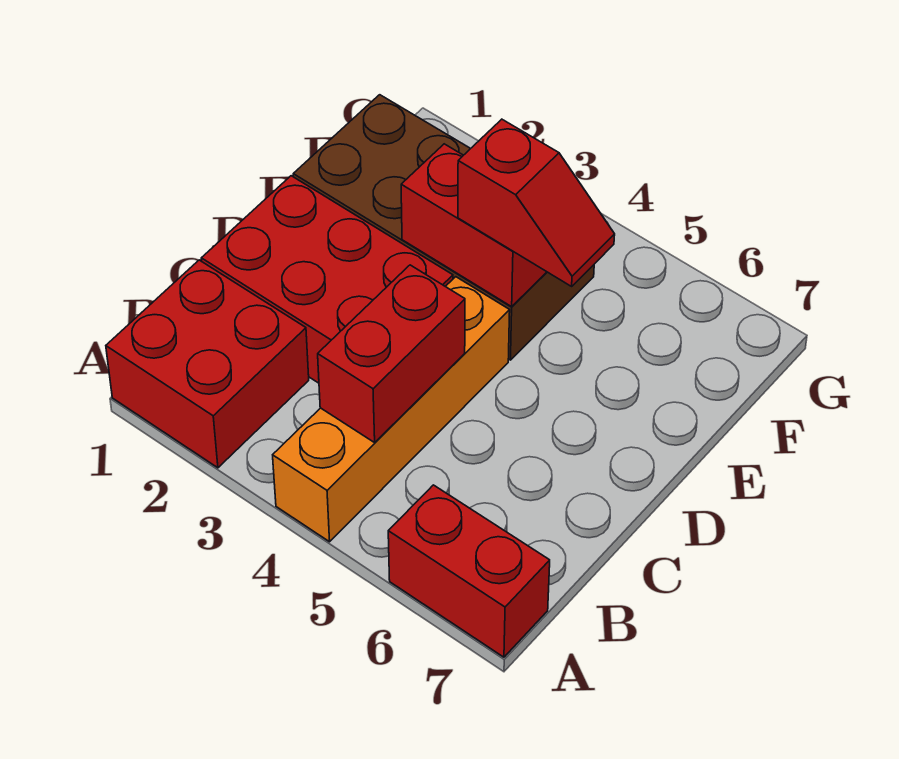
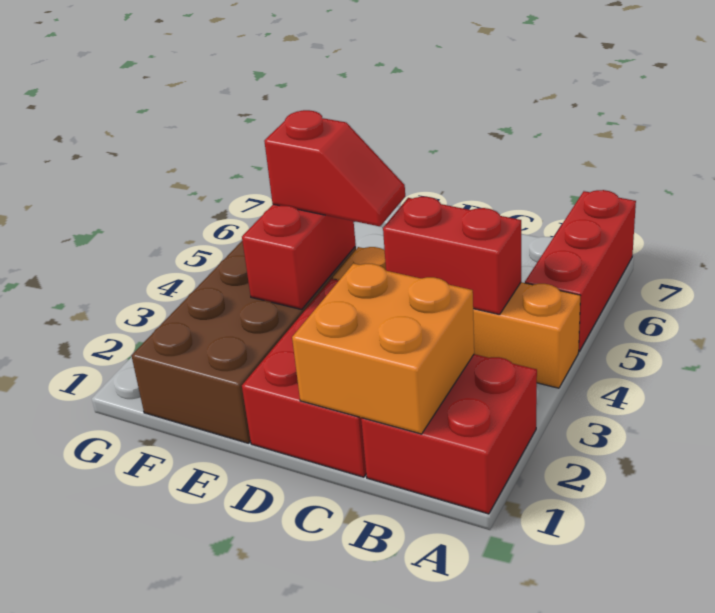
red brick A6:A7 level 1 -> red brick A5:A7 level 1
none -> orange brick B1:C2 level 2
red slope E4:E5 level 3 top 4 -> red slope D4:E4 level 3 top E

